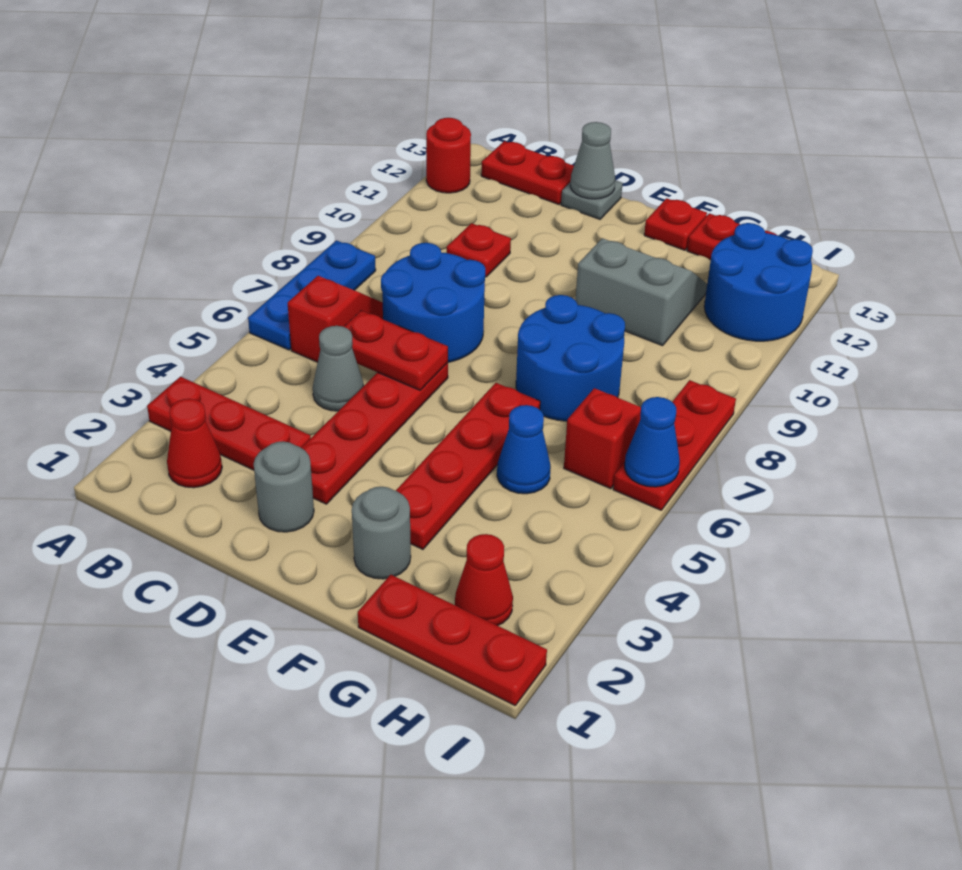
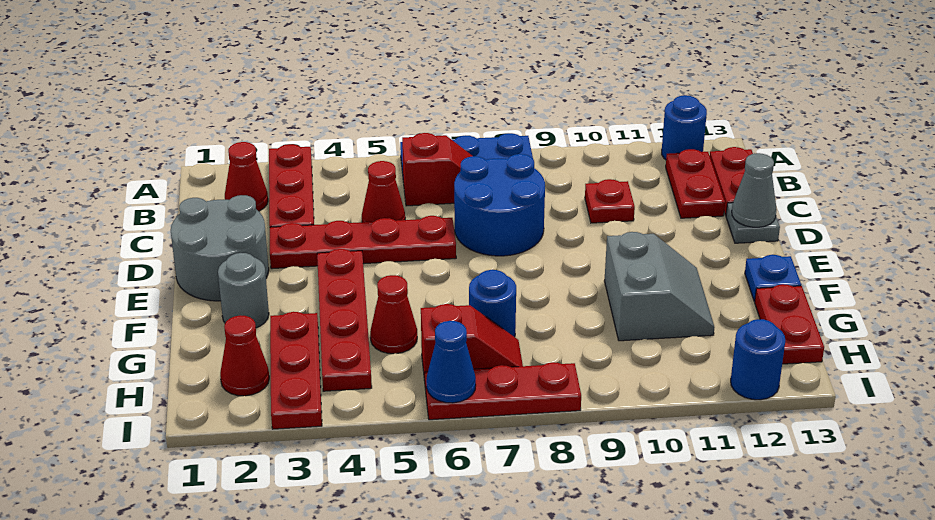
red round brick A12 level 1 -> blue round brick A12 level 1
grey cone C5 level 1 -> red cone C5 level 1
red plate C6:D6 level 2 -> red plate B12:C12 level 1
grey round brick D2 level 1 -> grey round brick D1:E2 level 1
red plate F3:F6 level 1 -> red plate E4:H4 level 1
blue round brick F7:G8 level 1 -> blue round brick G7 level 1
red plate F13 level 1 -> blue plate F13 level 1
red plate G1:I1 level 1 -> red plate G3:I3 level 1
blue cone G5 level 1 -> red cone G5 level 1
blue round brick H11:I12 level 1 -> blue round brick I12 level 1

